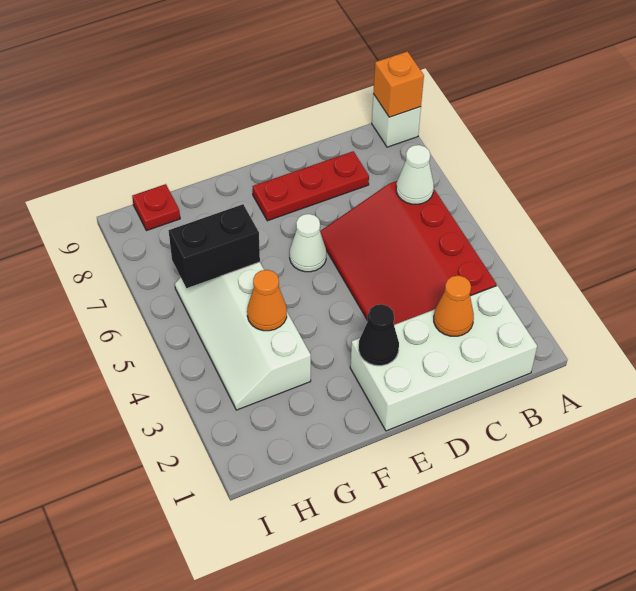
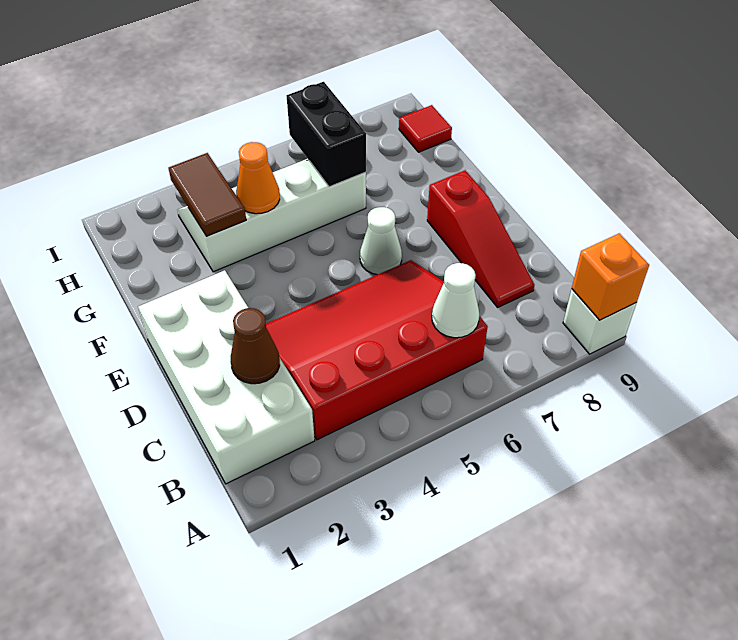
orange cone C2 level 2 -> brown cone C2 level 2
red plate C8:E8 level 1 -> red slope C8:E8 level 1 top E
black cone E2 level 2 -> none
none -> brown tile G3:H3 level 2
red plate H9 level 1 -> red tile H9 level 1

